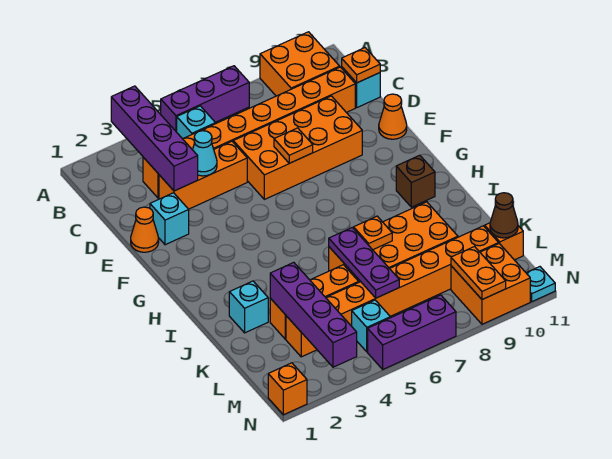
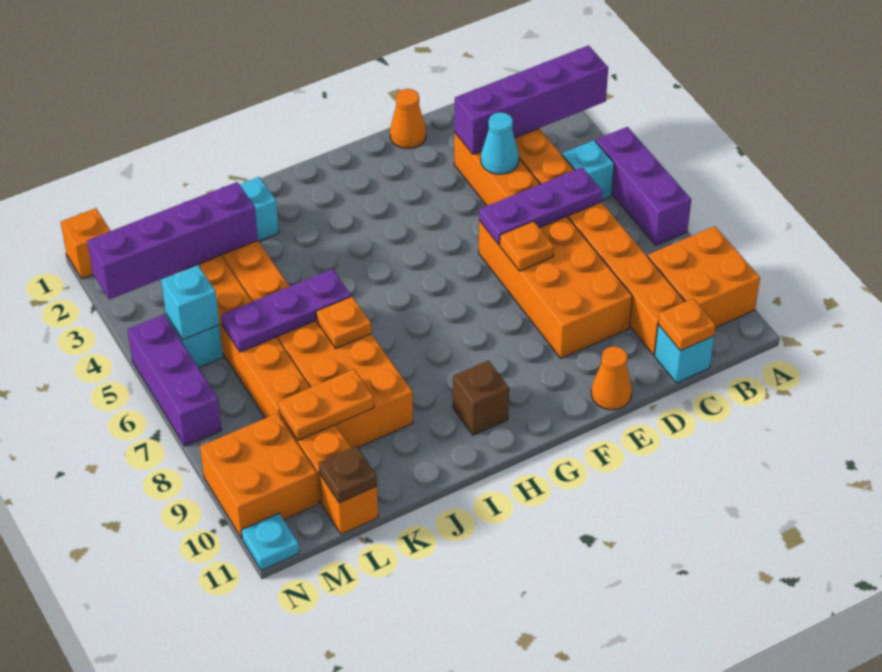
none -> purple plate C6:E6 level 2
cyan brick E2 level 1 -> cyan brick M5 level 2
brown cone L11 level 2 -> brown plate L11 level 2
orange plate M9:N9 level 2 -> orange plate K9:L9 level 2

